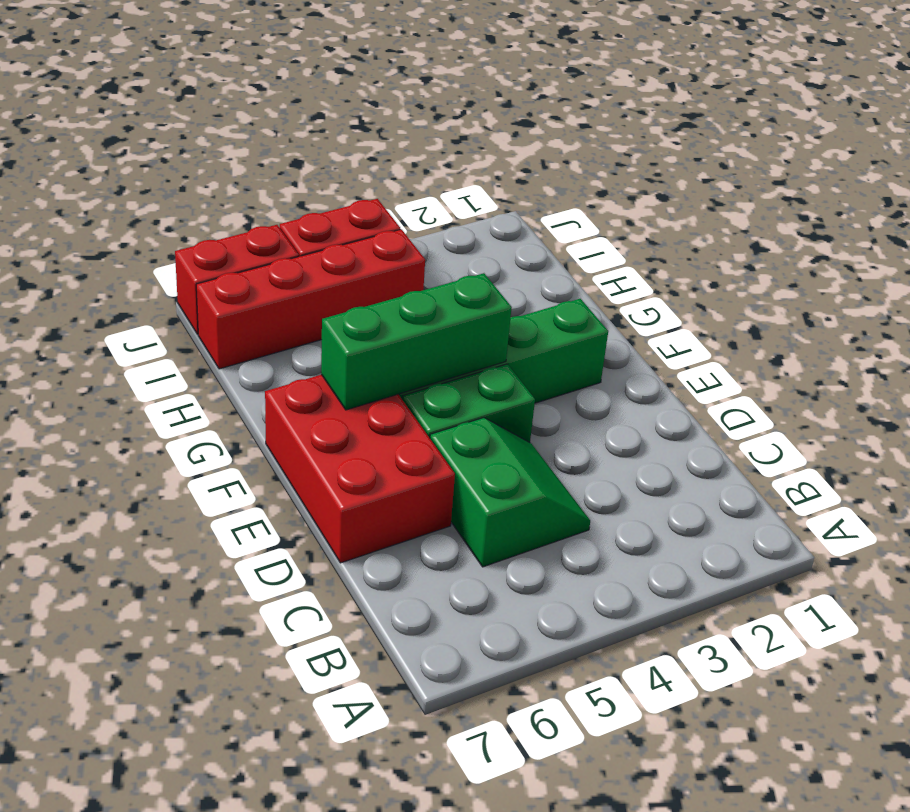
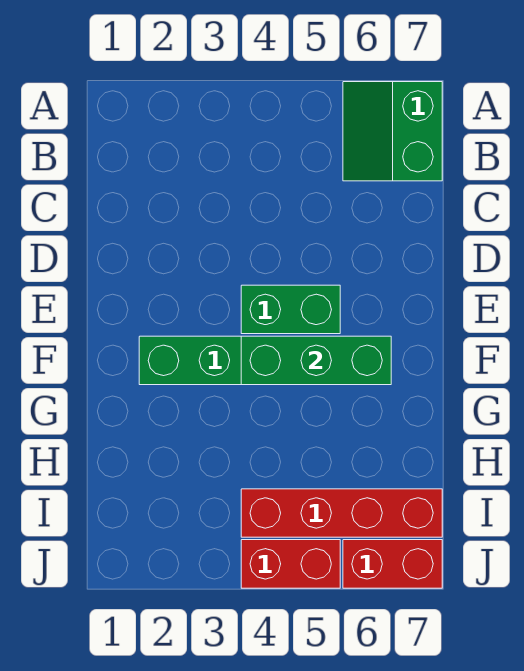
green slope C4:D5 level 1 top 5 -> green slope A6:B7 level 1 top 7
red brick D6:F7 level 1 -> none

